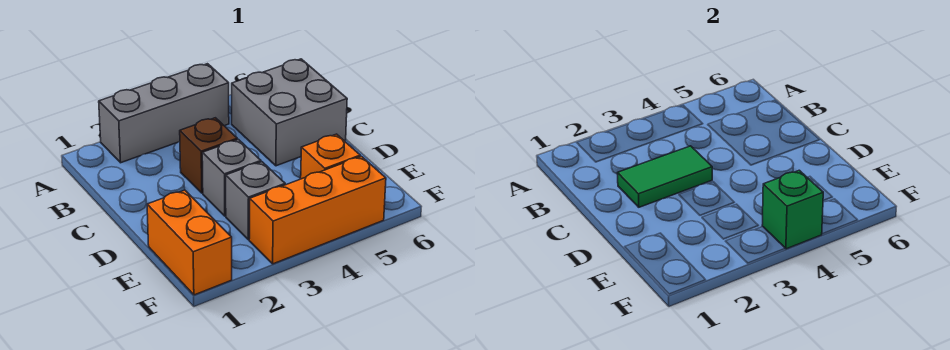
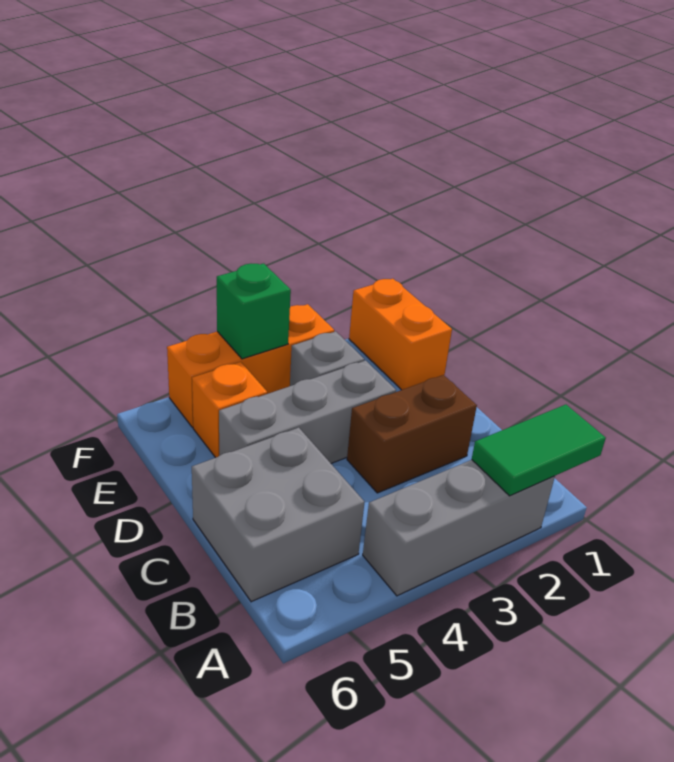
green tile C2:C3 level 2 -> green tile A1:A2 level 2
brown brick C3 level 1 -> brown brick C2:C3 level 1
grey brick D3 level 1 -> grey brick D3:D5 level 1

